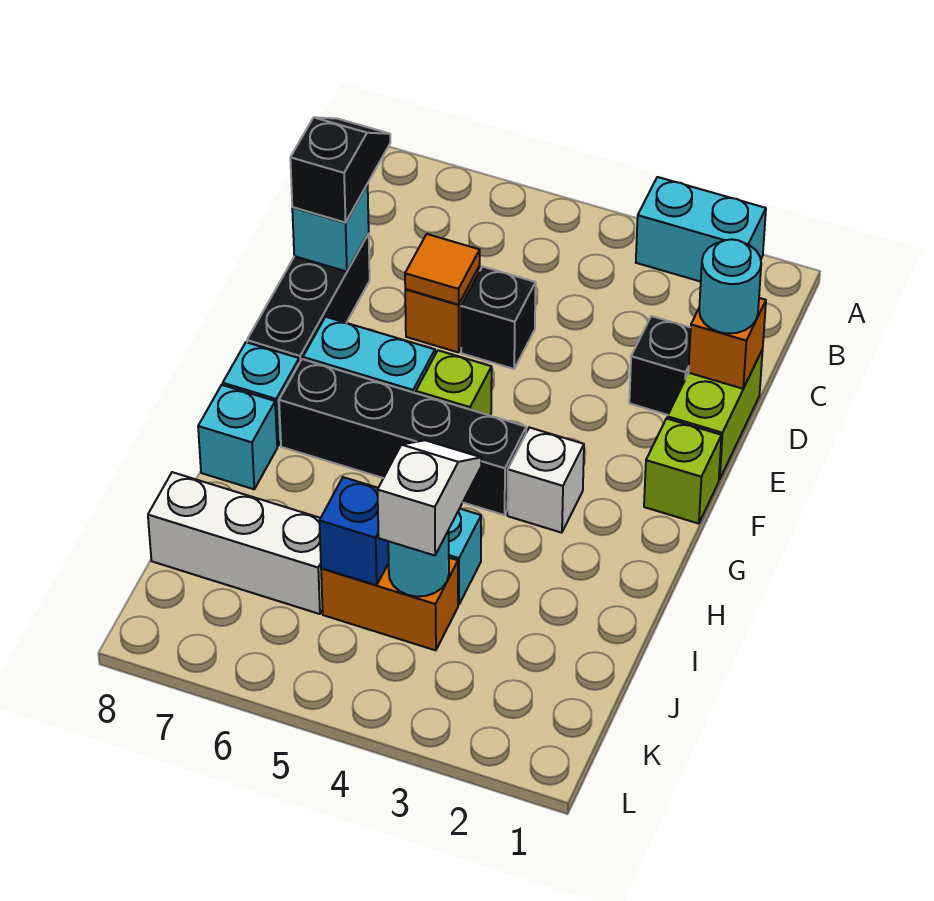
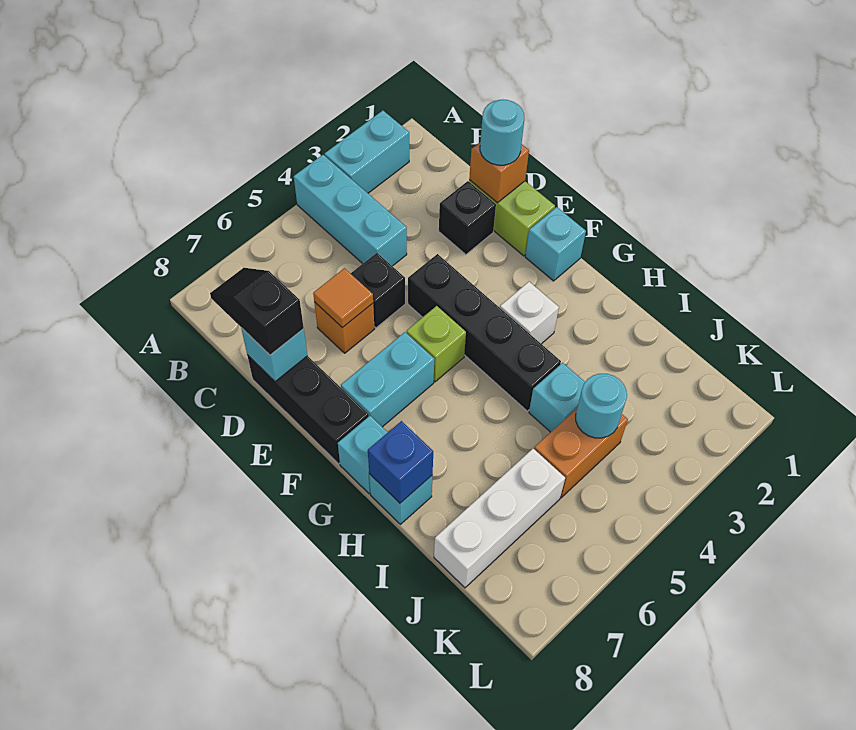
none -> cyan brick A4:C4 level 1
lime brick F1 level 1 -> cyan brick F1 level 1
black brick G4:G7 level 1 -> black brick E4:H4 level 1
white slope I4:J4 level 3 top J -> none
blue brick J5 level 2 -> blue brick H8 level 2

